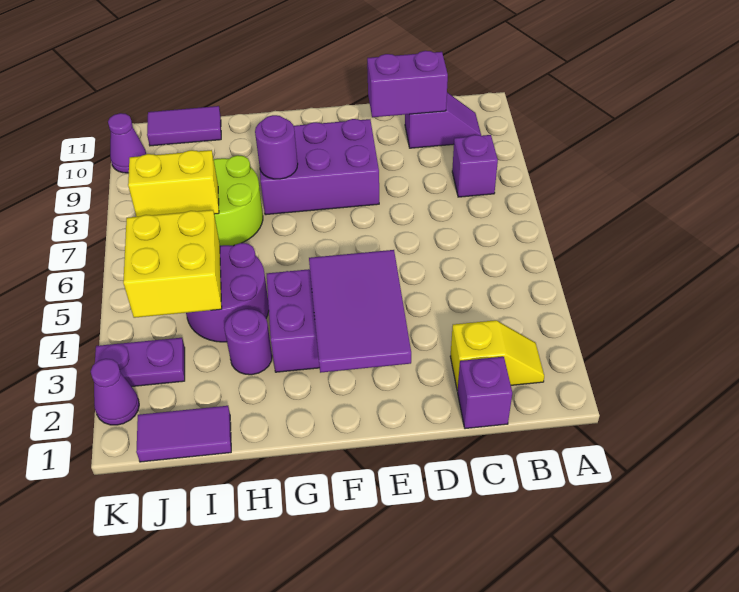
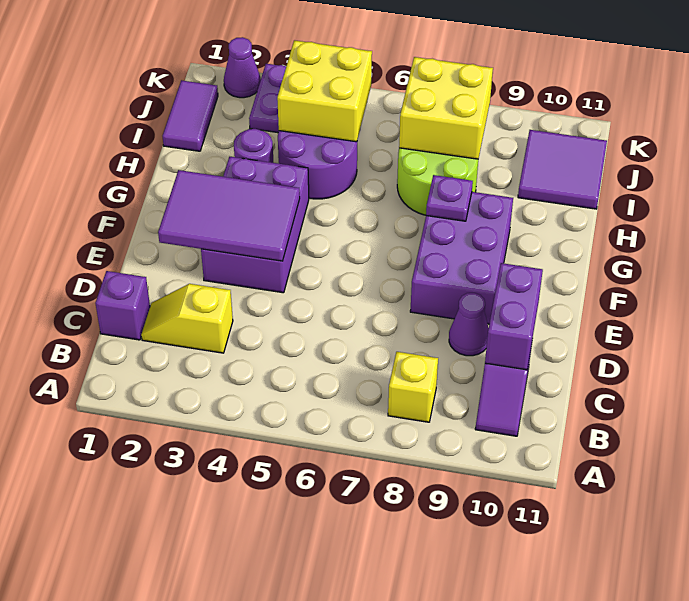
yellow slope B2:C2 level 1 top C -> yellow slope C2:C3 level 1 top 3
purple brick B8 level 1 -> yellow brick B8 level 1
purple round brick G8 level 2 -> purple plate G8 level 2
yellow brick I7:J7 level 2 -> yellow brick I7:J8 level 2
purple tile I11:J11 level 1 -> purple tile I10:J11 level 1
purple cone K10 level 1 -> purple cone D9 level 1

